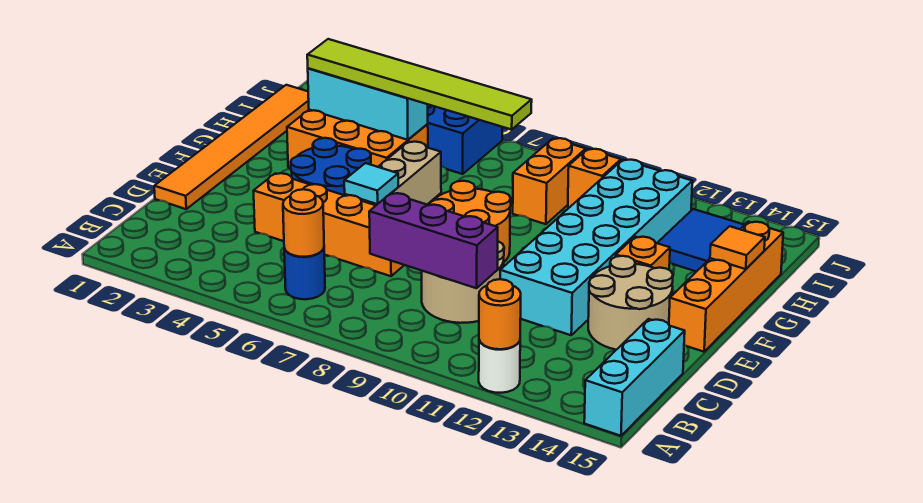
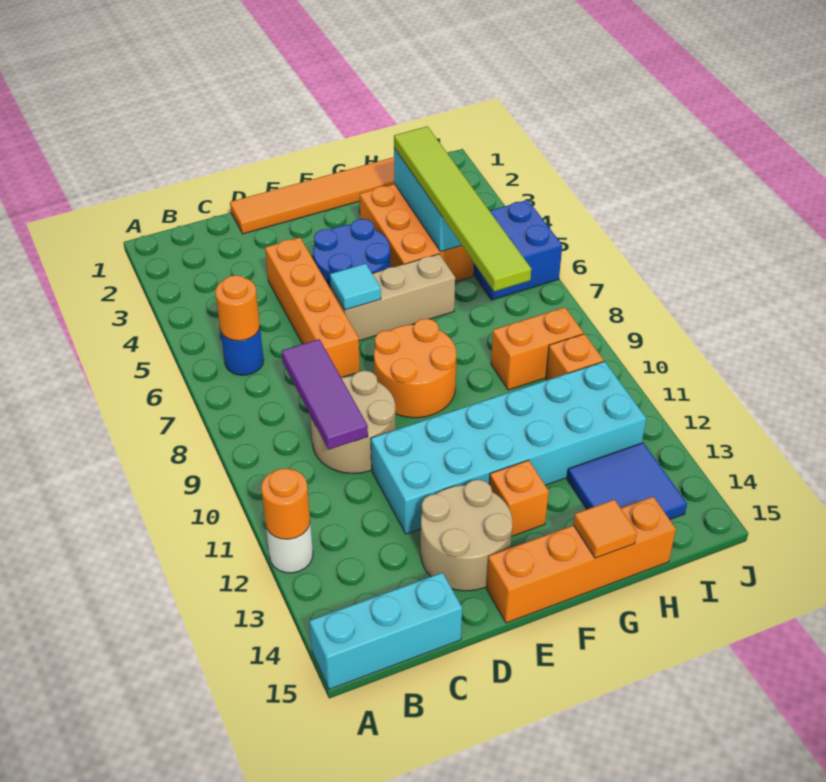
purple brick C8:C10 level 2 -> purple tile C8:C10 level 2

